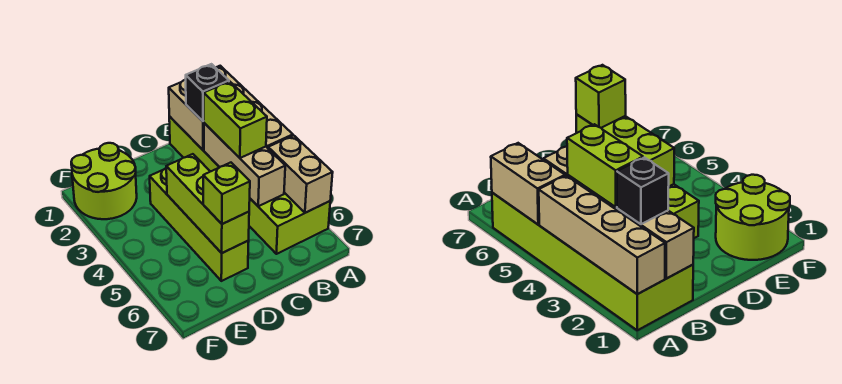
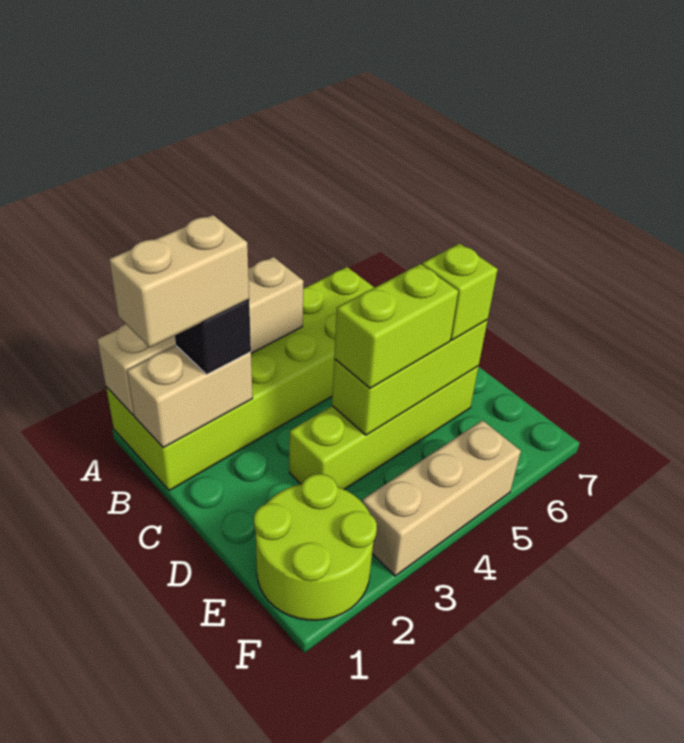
tan brick A5:A6 level 2 -> tan brick B1:B2 level 4
tan brick B3:B5 level 2 -> tan brick F3:F5 level 1
lime brick B3:B4 level 3 -> lime brick D4:D5 level 3

